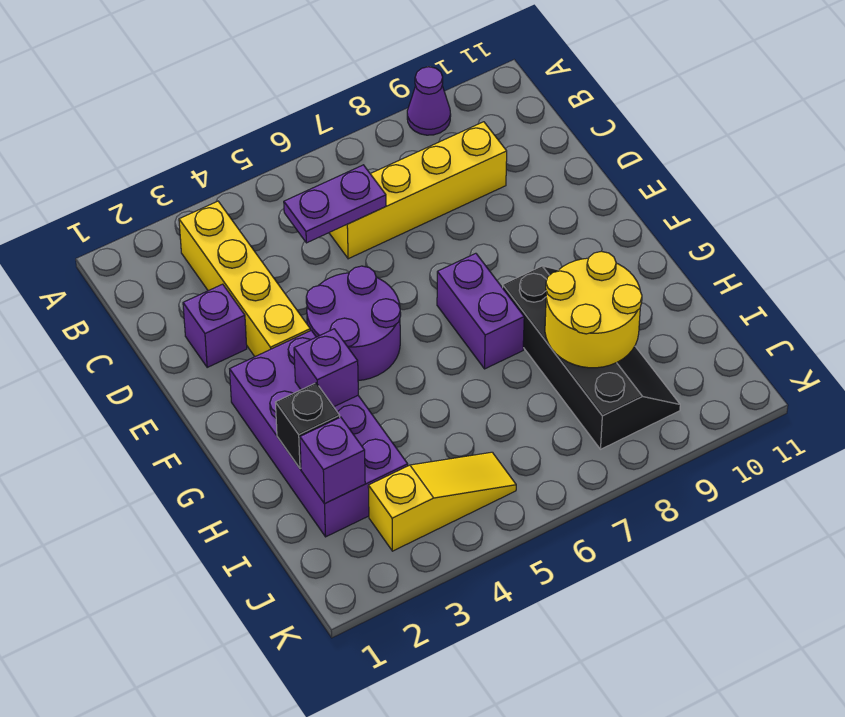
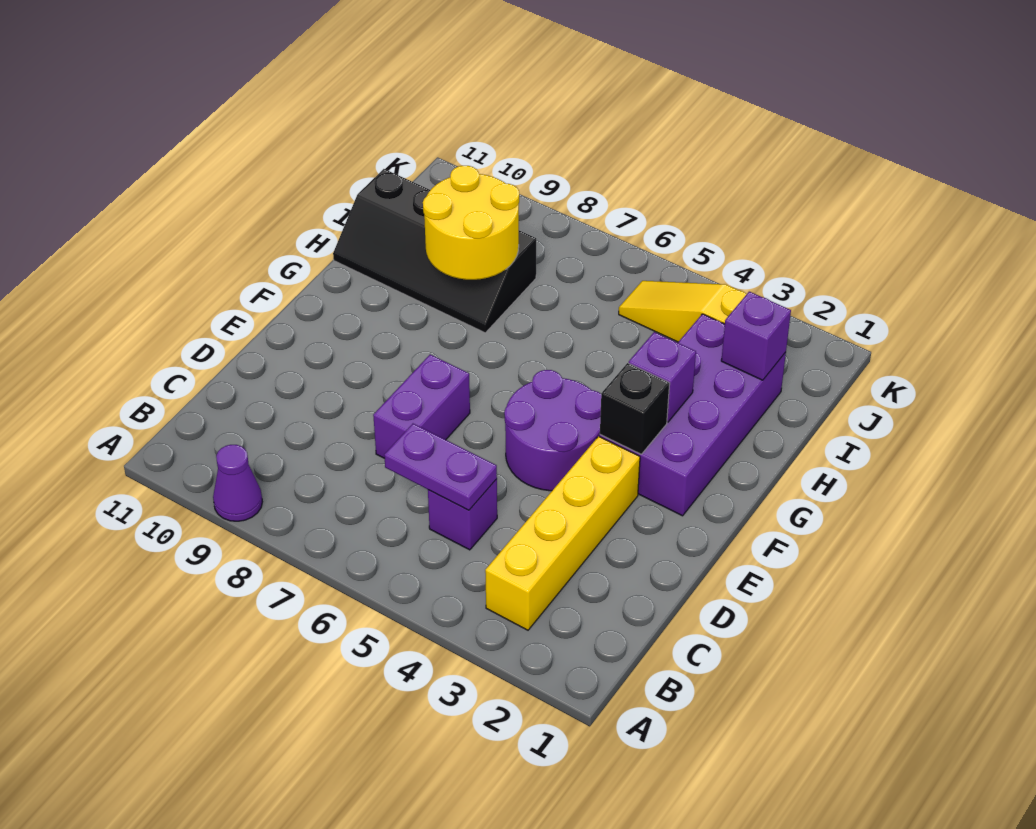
yellow brick C6:C9 level 1 -> none
purple brick D2 level 1 -> purple brick C5 level 1
purple brick F7:G7 level 1 -> purple brick D7:E7 level 1
black slope G8:J9 level 1 top 8 -> black slope H8:I11 level 1 top I
black brick H2 level 2 -> black brick F3 level 2

